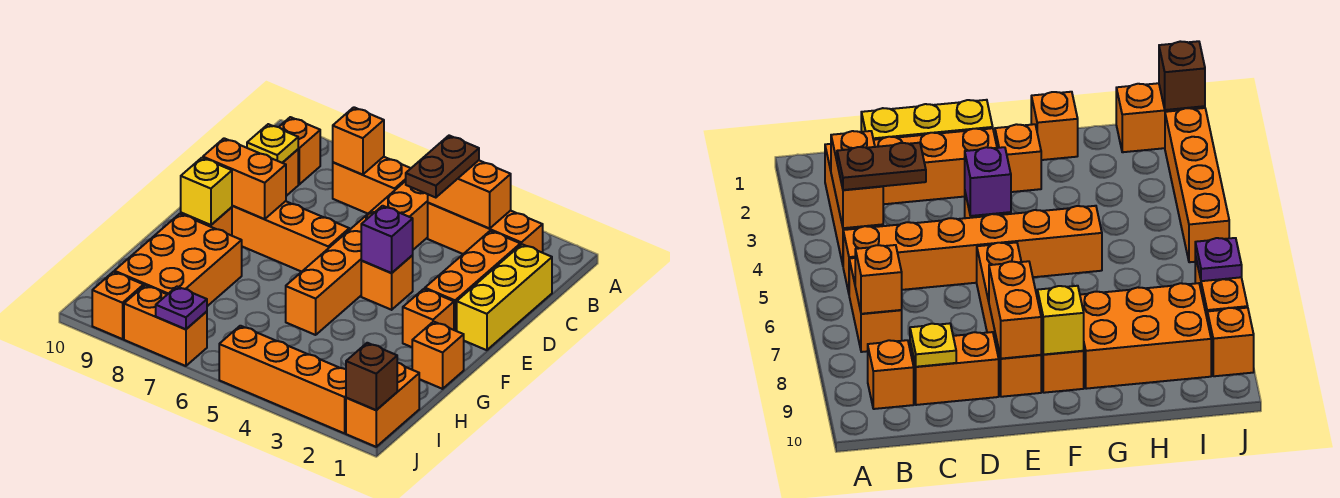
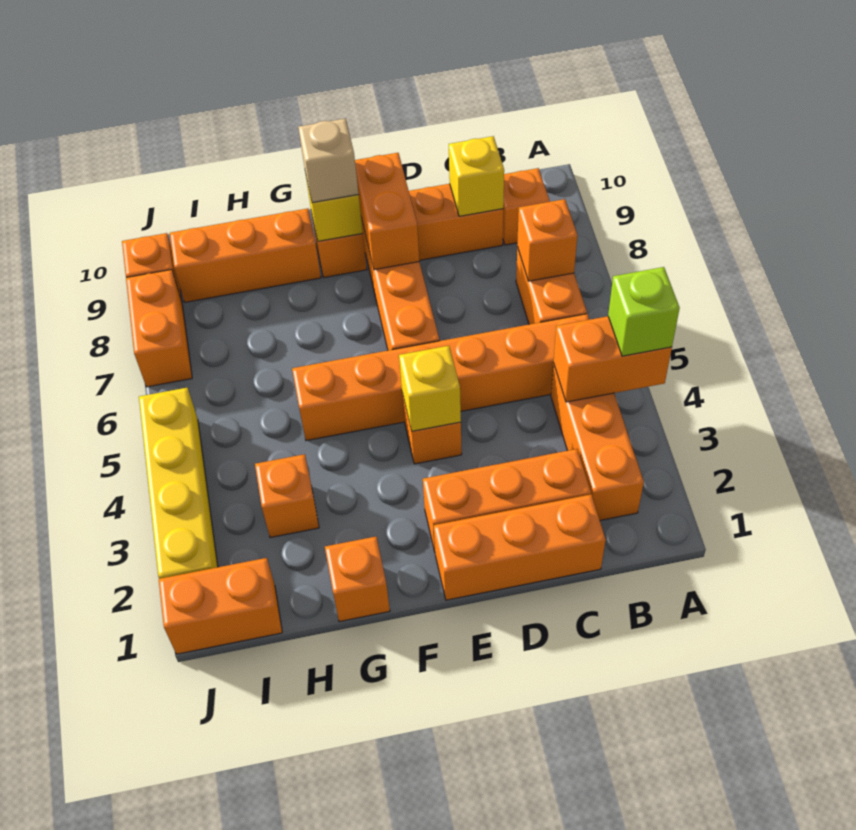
none -> lime brick A4 level 3
orange brick B3:B4 level 2 -> orange brick A4:B4 level 2
brown plate B4:C4 level 3 -> none
yellow brick C1:E1 level 1 -> orange brick C1:E1 level 1
yellow plate C9 level 2 -> yellow brick C9 level 2
purple brick E4 level 2 -> yellow brick E4 level 2
orange brick F2 level 1 -> orange brick H3 level 1
none -> tan brick F9 level 3
orange brick G8:I9 level 1 -> orange brick G9:I9 level 1
brown brick J1 level 2 -> none
orange brick J2:J5 level 1 -> yellow brick J2:J5 level 1
purple plate J7 level 2 -> none

